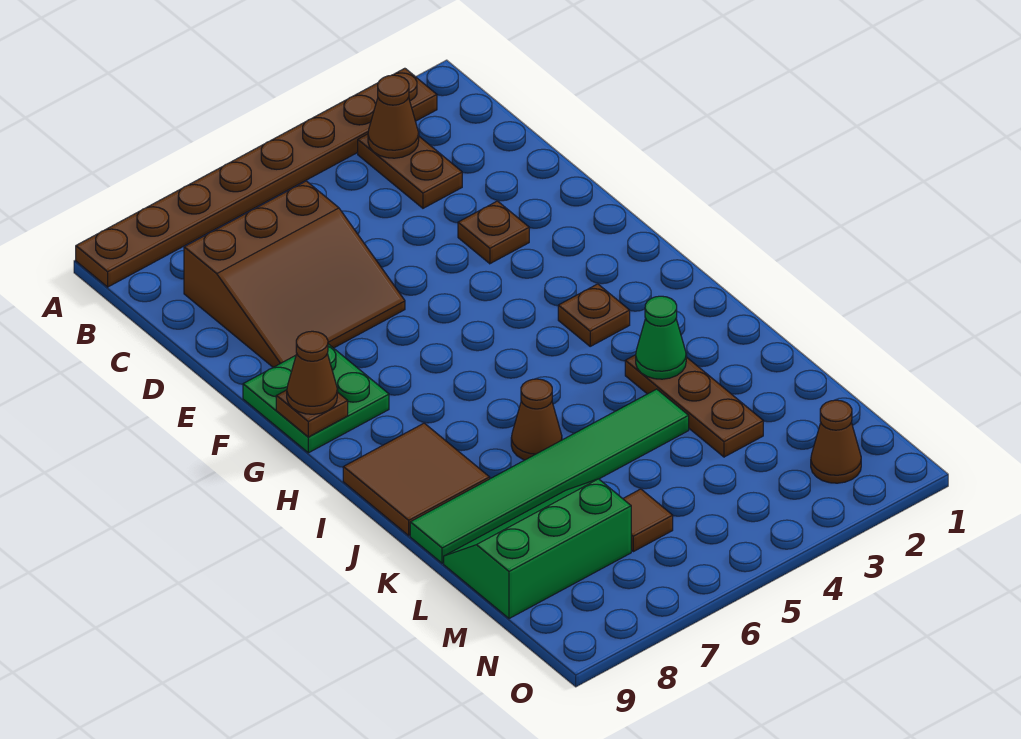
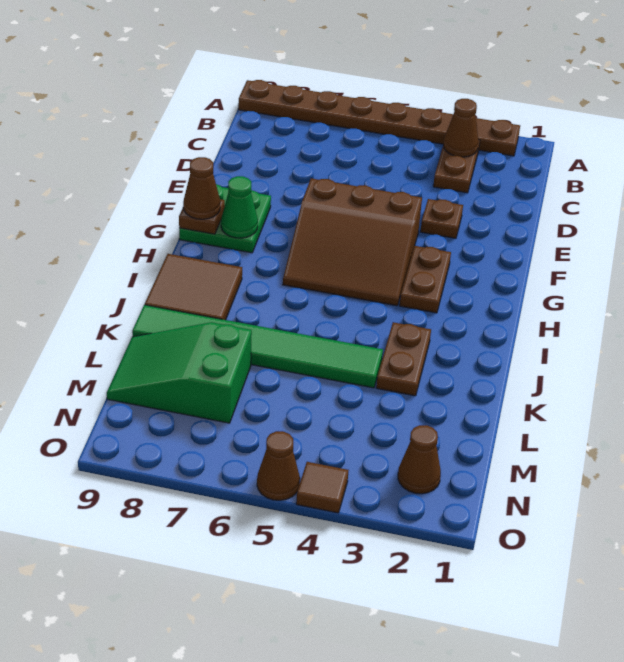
brown slope C6:E8 level 1 top C -> brown slope F4:H6 level 1 top F
brown plate H3 level 1 -> brown plate G3:H3 level 1
brown plate J3:L3 level 1 -> brown plate J3:K3 level 1
green cone J3 level 2 -> green cone G8 level 2
brown cone J6 level 1 -> brown cone O5 level 1
green slope L7:M9 level 1 top M -> green slope L7:M9 level 1 top 7
brown tile M6 level 1 -> brown tile O4 level 1

